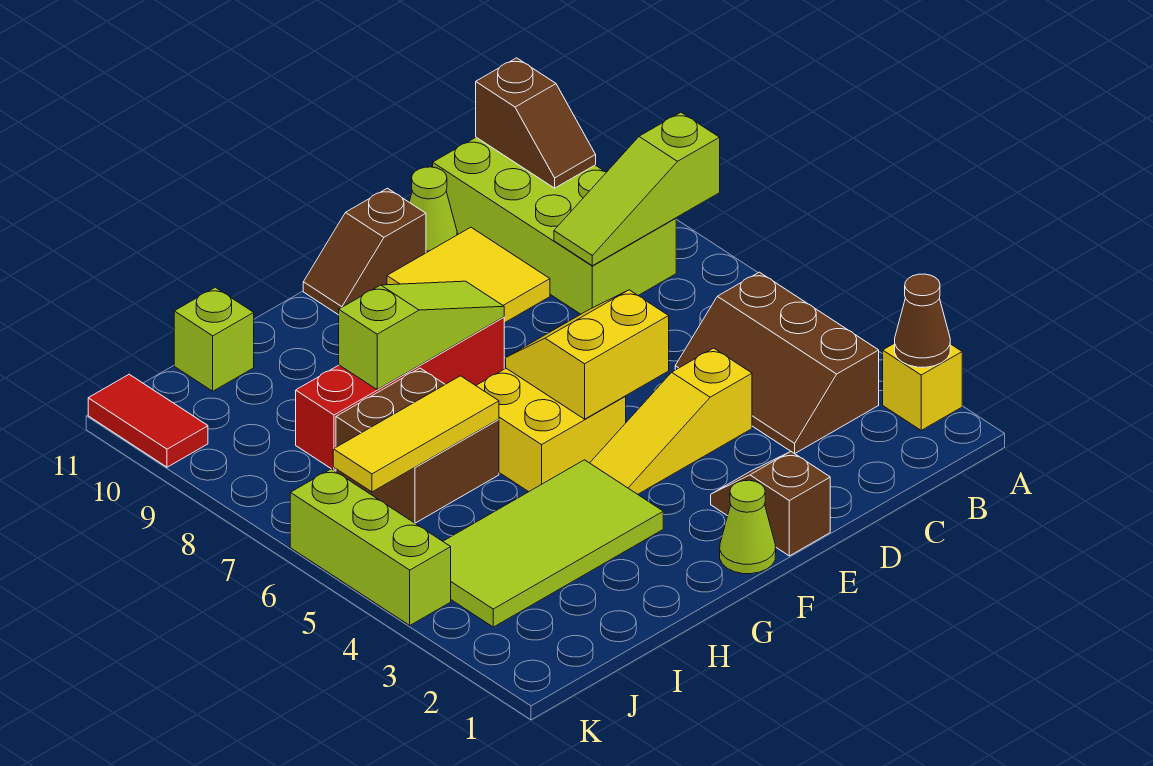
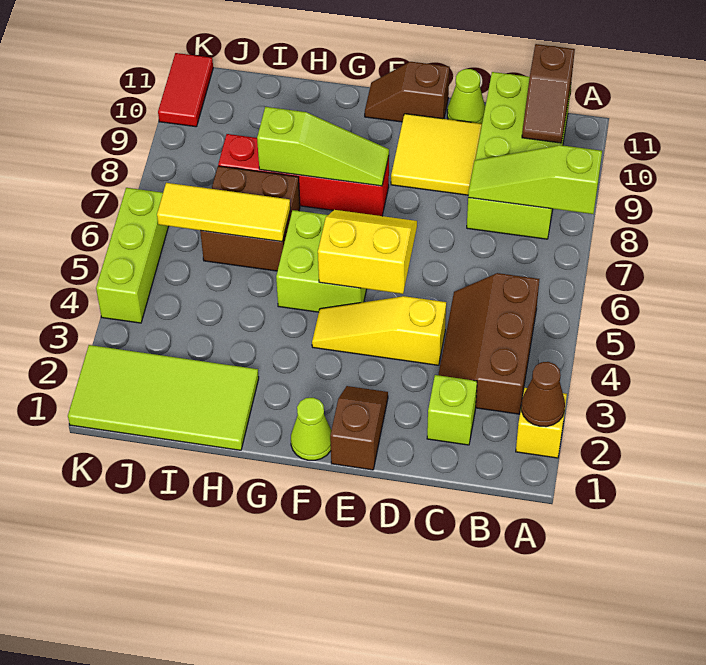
yellow brick F5:G6 level 1 -> lime brick F5:G6 level 1
lime tile G3:J4 level 1 -> lime tile H1:K2 level 1
lime brick I11 level 1 -> lime brick C2 level 1

